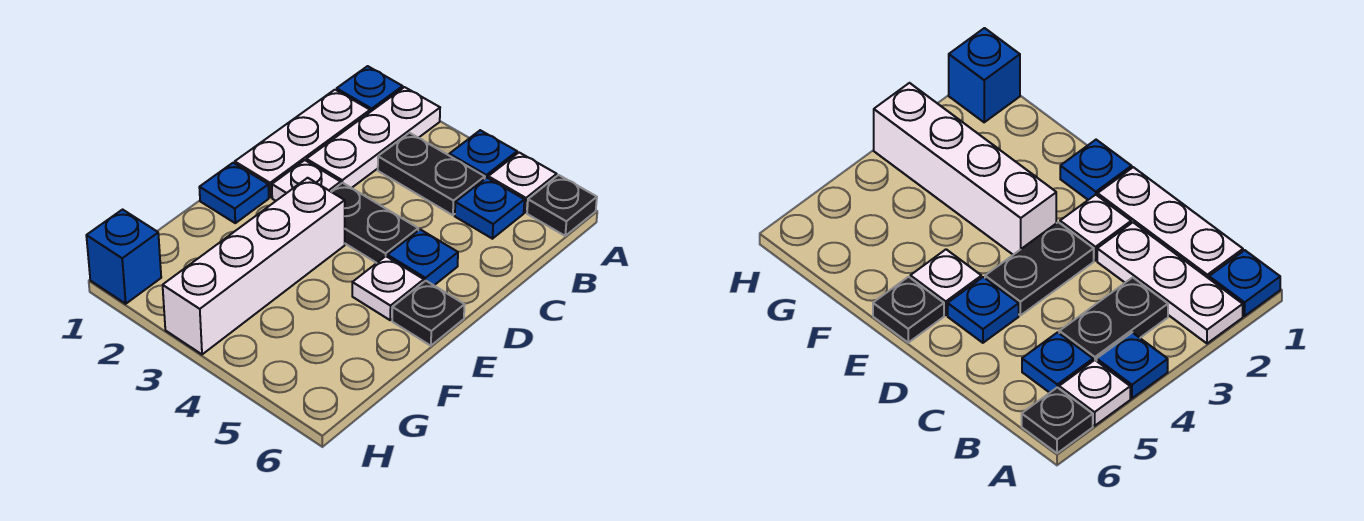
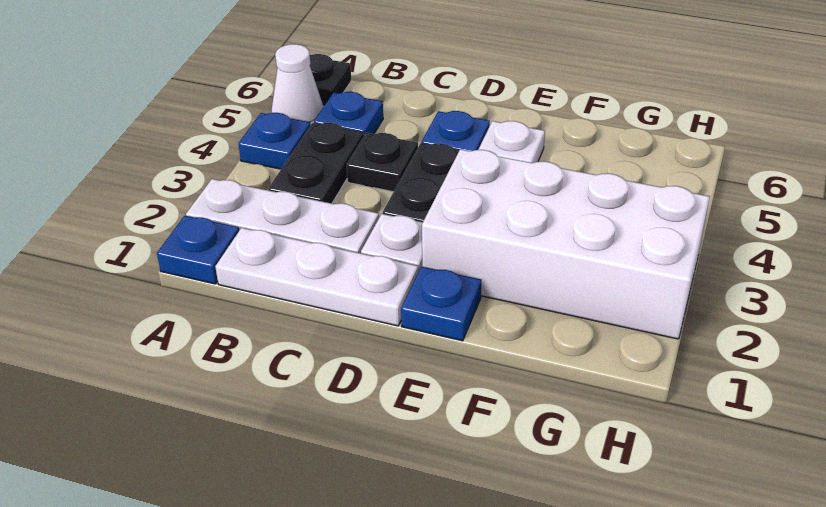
white plate A5 level 1 -> white cone A5 level 1
white brick E3:H3 level 1 -> white brick E2:H3 level 1
black plate E6 level 1 -> black plate C4 level 1
blue brick H1 level 1 -> none

